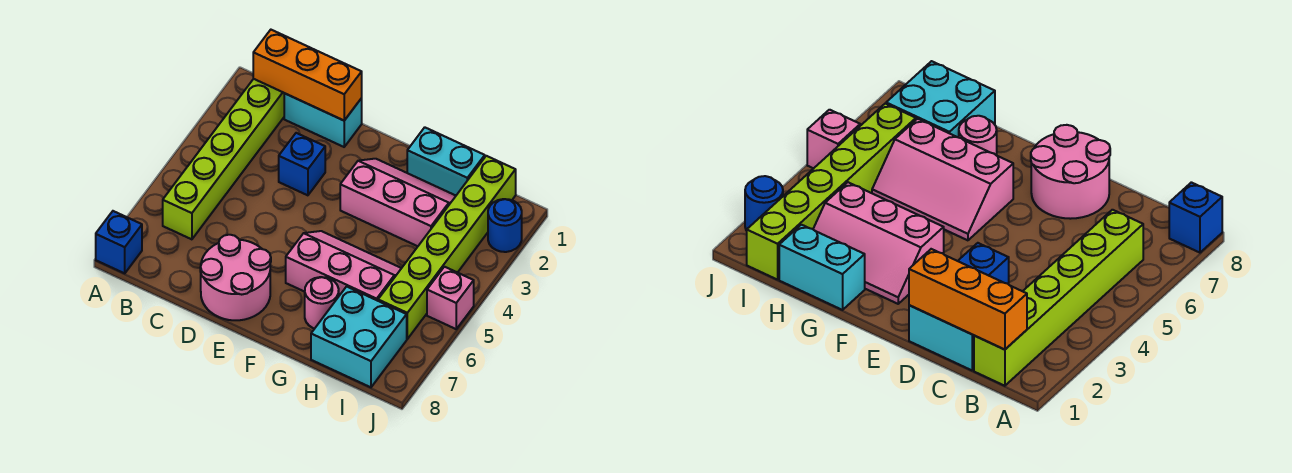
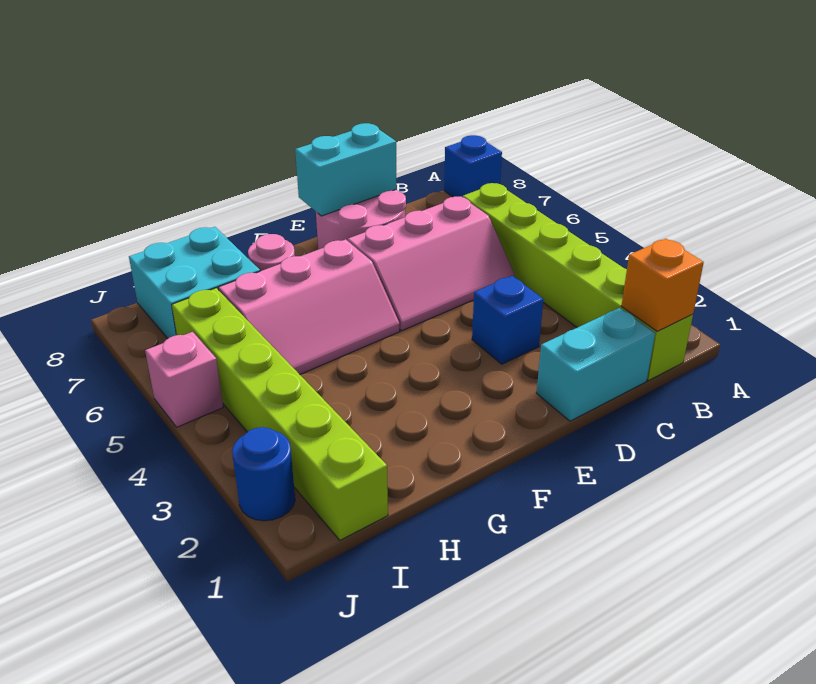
orange brick B1:D1 level 2 -> orange brick B1 level 2
pink slope F2:H3 level 1 top 3 -> pink slope C5:E6 level 1 top 6
cyan brick G1:H1 level 1 -> cyan brick D8:E8 level 2

